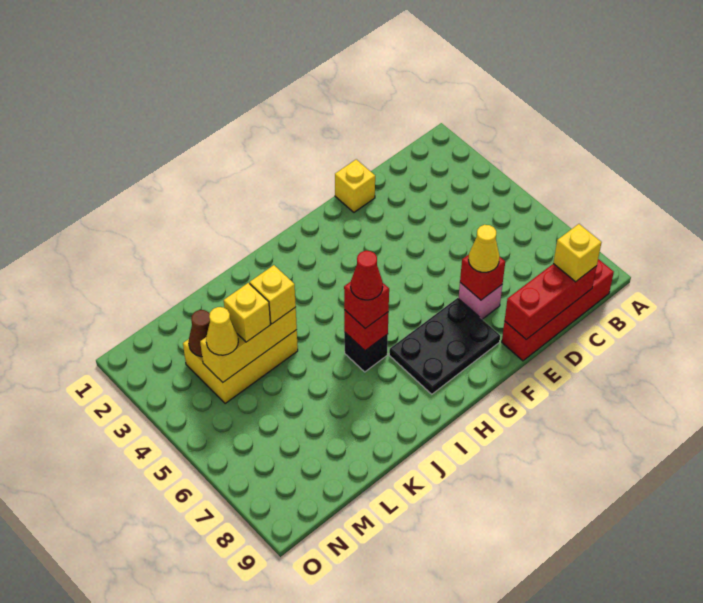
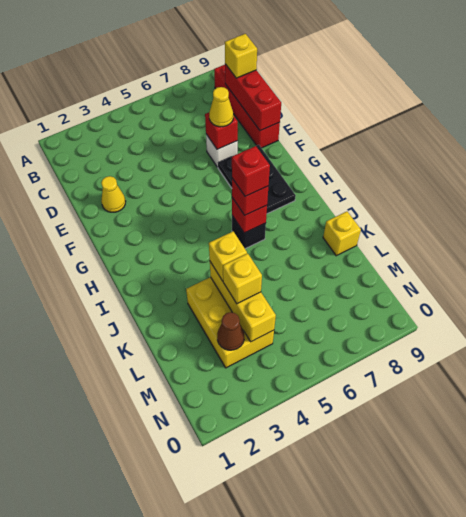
yellow brick E1 level 1 -> yellow brick K9 level 1
pink brick E7 level 1 -> white brick E7 level 1
red cone I6 level 4 -> red brick I6 level 4
yellow cone M4 level 3 -> yellow cone E2 level 1

